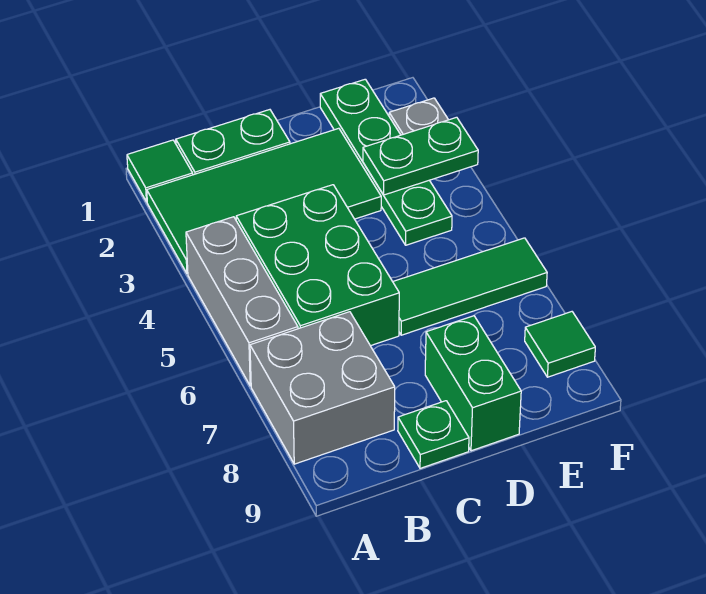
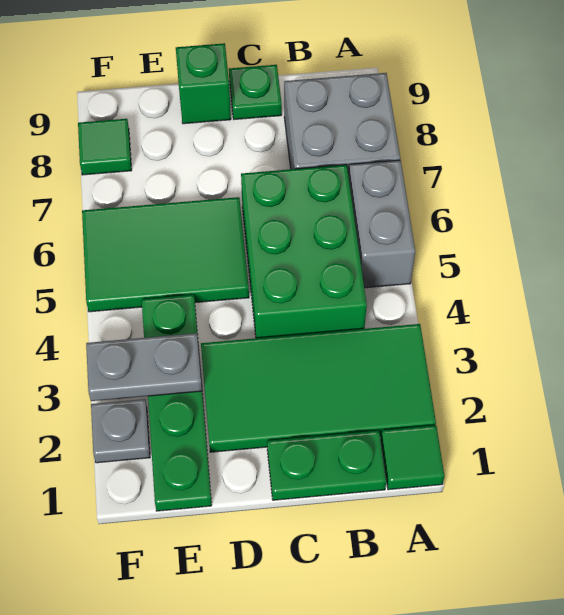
grey brick A4:A6 level 1 -> grey brick A5:A6 level 1
green tile D6:F6 level 1 -> green tile D5:F6 level 1
green brick D8:D9 level 1 -> green brick D9 level 1
green plate E3:F3 level 2 -> grey plate E3:F3 level 2

